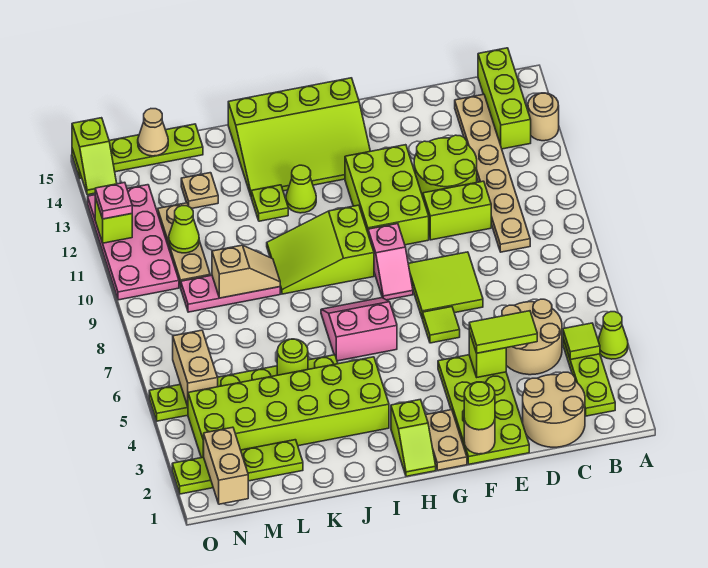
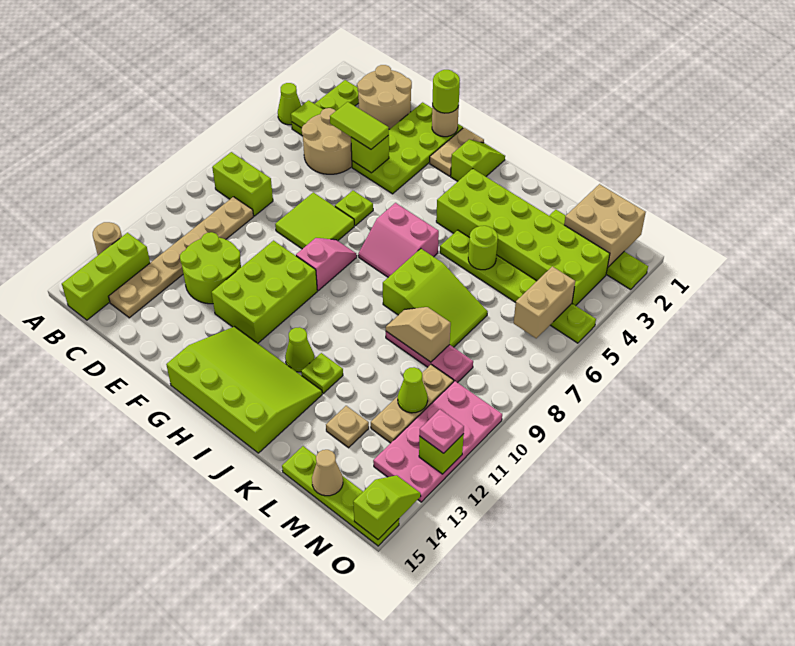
lime brick D10:E10 level 1 -> lime brick B8:C8 level 1
lime tile F6 level 1 -> lime plate F6 level 1
lime slope H9:J10 level 1 top H -> lime slope J7:L8 level 1 top J
tan brick N1:N2 level 2 -> tan brick M1:N2 level 2

